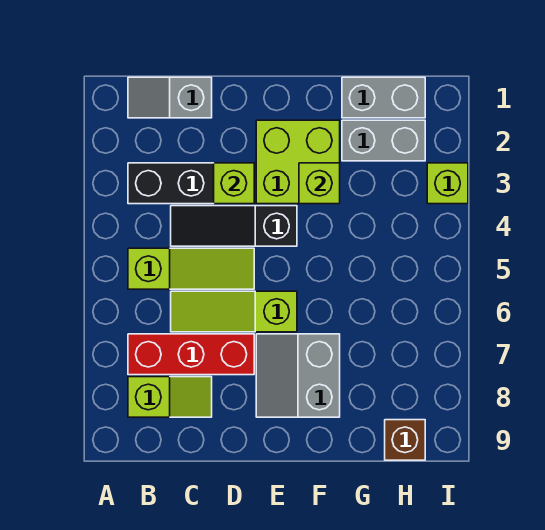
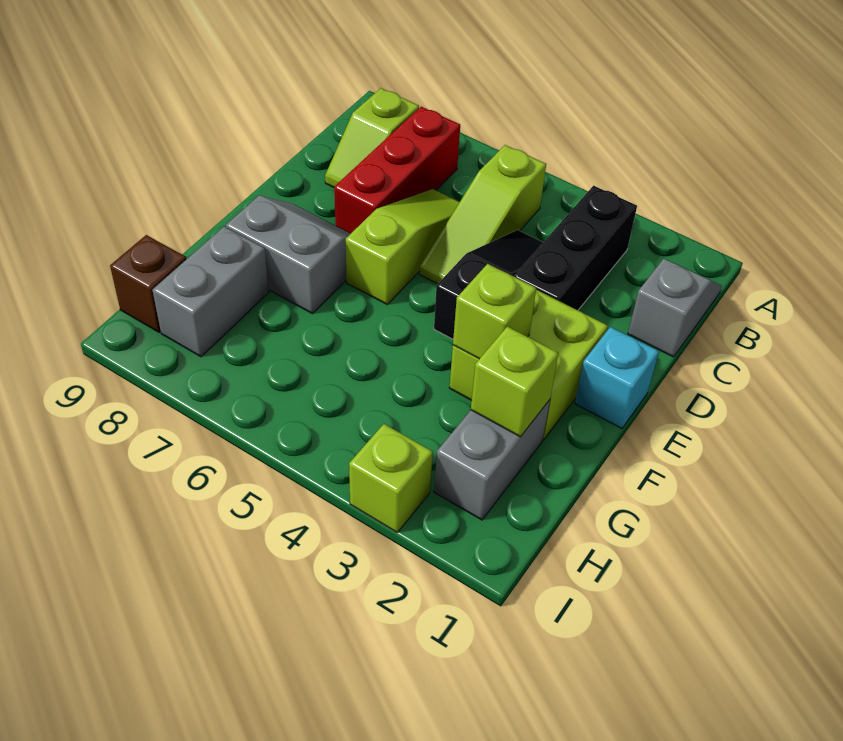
lime brick D3 level 2 -> lime brick G2 level 2
none -> cyan brick E1 level 1
grey brick G1:H1 level 1 -> grey brick G8:H8 level 1

